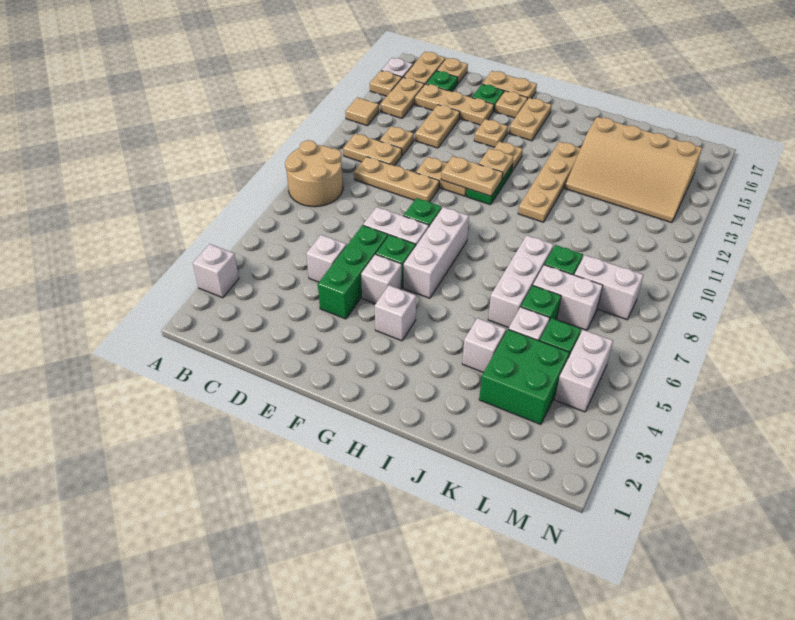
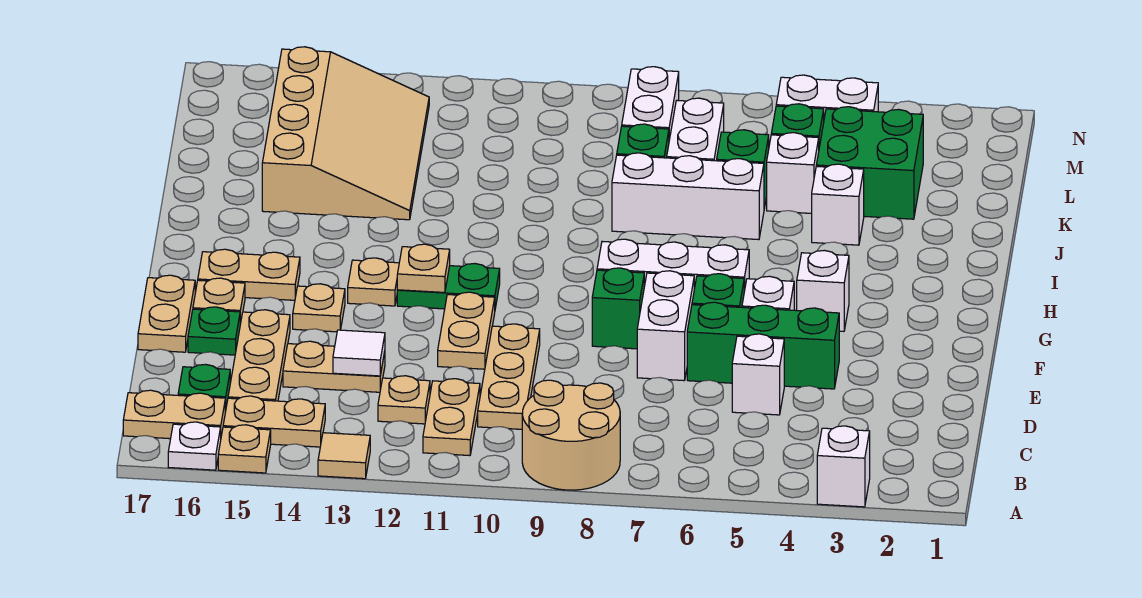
tan plate C17 level 1 -> none
none -> white tile D13 level 2
tan plate F11:G11 level 2 -> none
tan plate I11:I14 level 1 -> none

